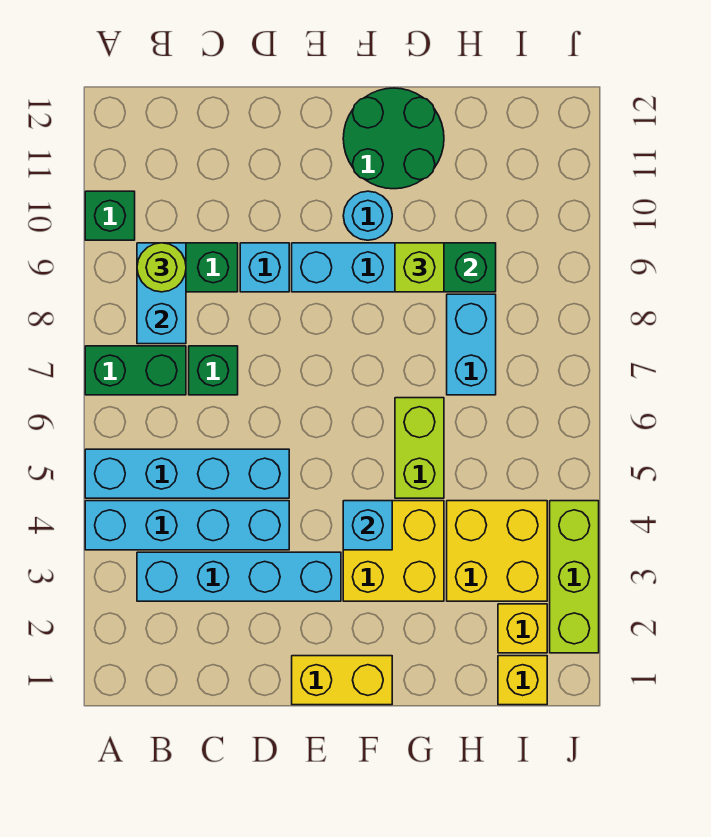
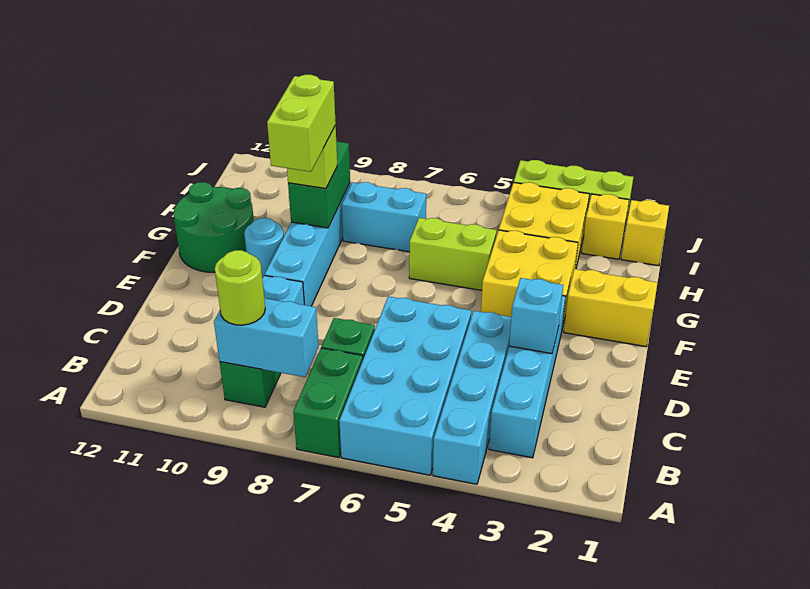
cyan brick A5:D5 level 1 -> cyan brick A5:D6 level 1
green brick A10 level 1 -> none
yellow brick E1:F1 level 1 -> yellow brick F1:F2 level 1
cyan brick F4 level 2 -> cyan brick D3 level 2
none -> lime brick F9:G9 level 4

